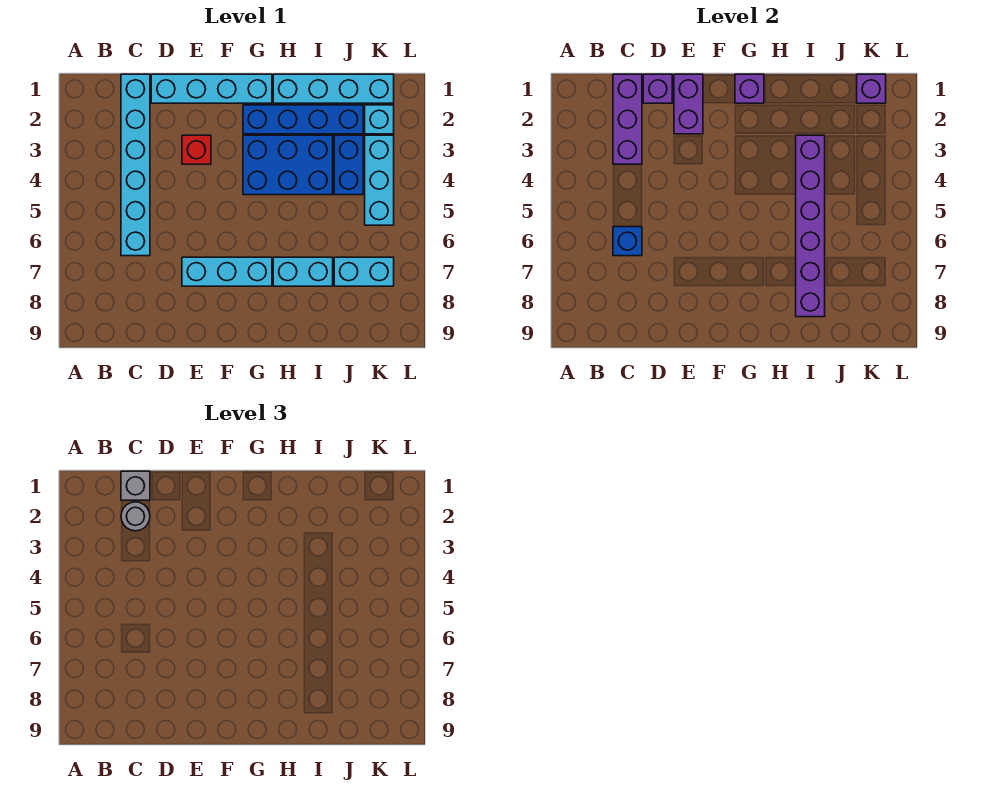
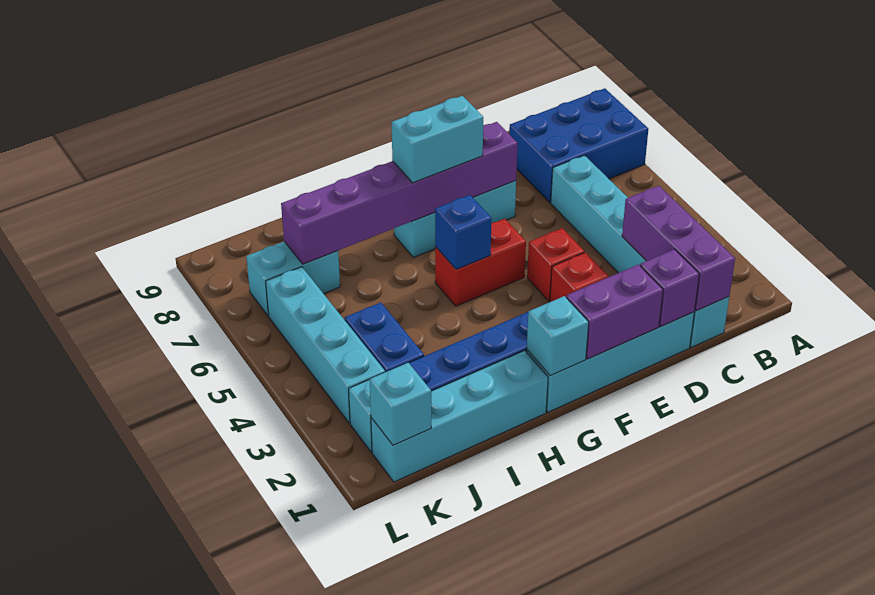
grey brick C1 level 3 -> none
grey round brick C2 level 3 -> none
blue brick C6 level 2 -> blue brick G5 level 2
purple brick E1:E2 level 2 -> purple brick E1:F1 level 2
none -> red brick E4 level 1
none -> red brick F5:G5 level 1
purple brick G1 level 2 -> cyan brick G1 level 2
blue brick G3:I4 level 1 -> blue brick A7:C8 level 1
cyan brick H7:I7 level 1 -> cyan brick F7:G7 level 3
purple brick I3:I8 level 2 -> purple brick E7:J7 level 2
purple brick K1 level 2 -> cyan brick K1 level 2
cyan brick K3:K5 level 1 -> cyan brick K3:K6 level 1

